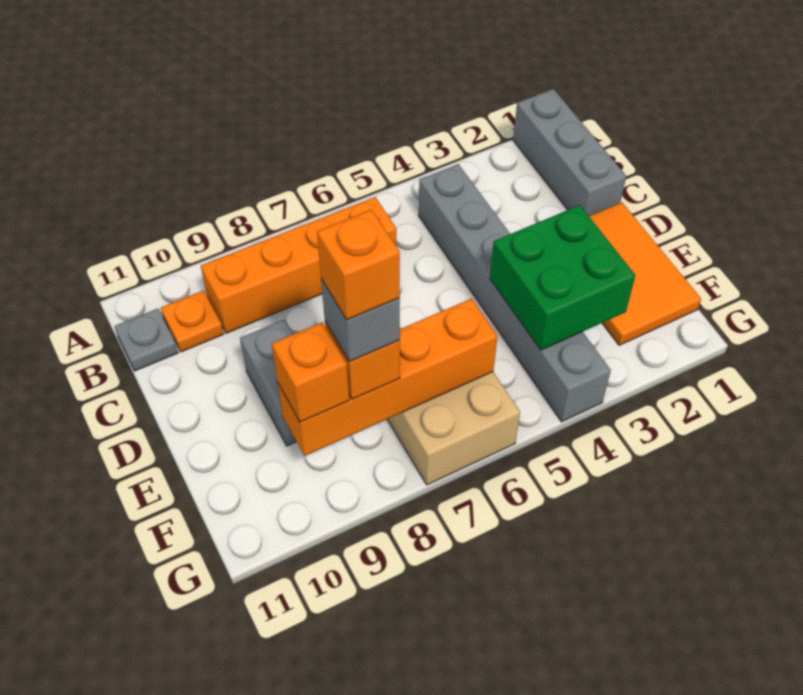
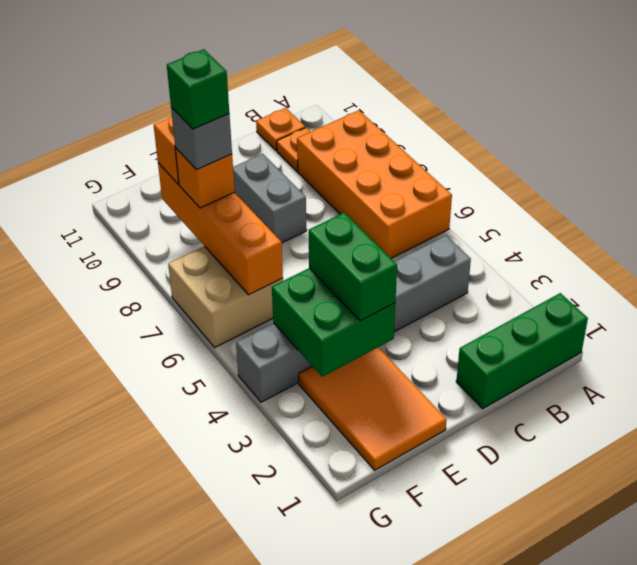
grey brick A1:C1 level 1 -> green brick A1:C1 level 1
orange brick B6:B9 level 1 -> orange brick A6:B9 level 1
grey plate B11 level 1 -> orange plate B11 level 1
orange tile D1:F2 level 1 -> orange tile E1:F3 level 1
grey brick D9:E9 level 1 -> grey brick D8:D9 level 1
none -> green brick E3:E4 level 3
orange brick F8 level 5 -> green brick F8 level 5

